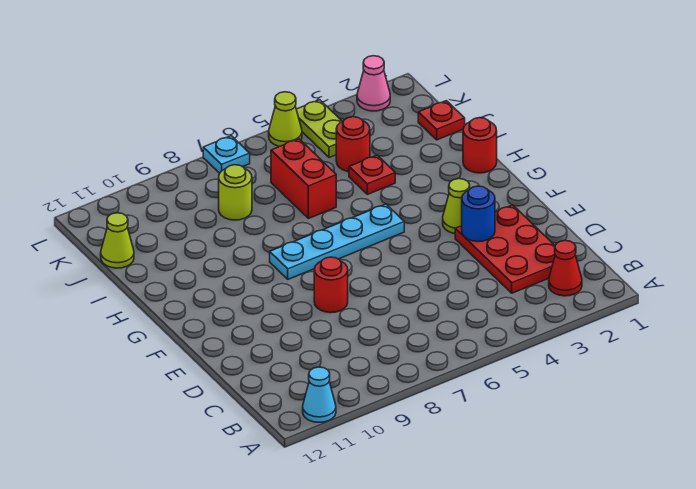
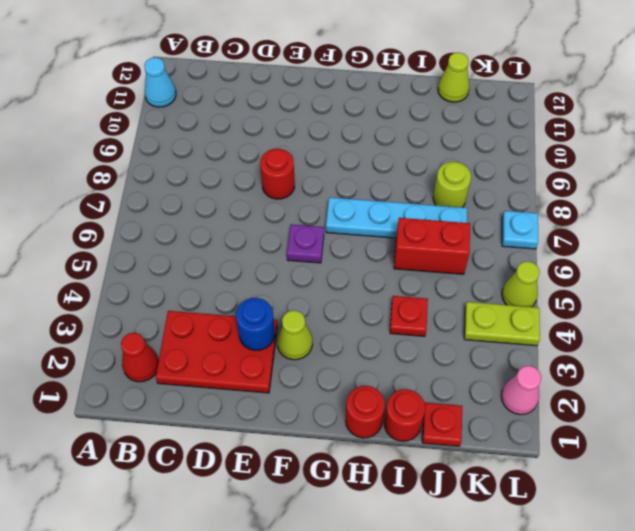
none -> purple plate F6 level 1
cyan plate G5:G8 level 1 -> cyan plate G7:J7 level 1
red round brick J4 level 1 -> red round brick I1 level 1

